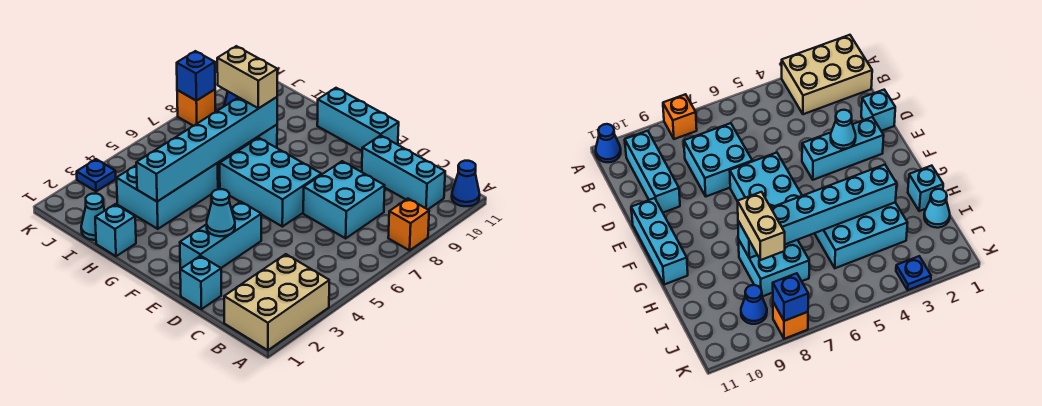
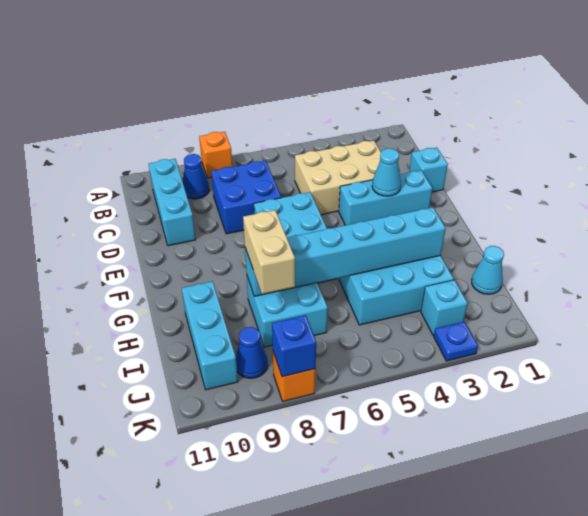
tan brick A1:B3 level 1 -> tan brick C3:D5 level 1
blue cone A11 level 1 -> blue cone B9 level 1
cyan brick C7:D8 level 1 -> blue brick C7:D8 level 1
cyan brick E11:G11 level 1 -> cyan brick H10:J10 level 1
cyan brick H1 level 1 -> cyan brick J3 level 1

